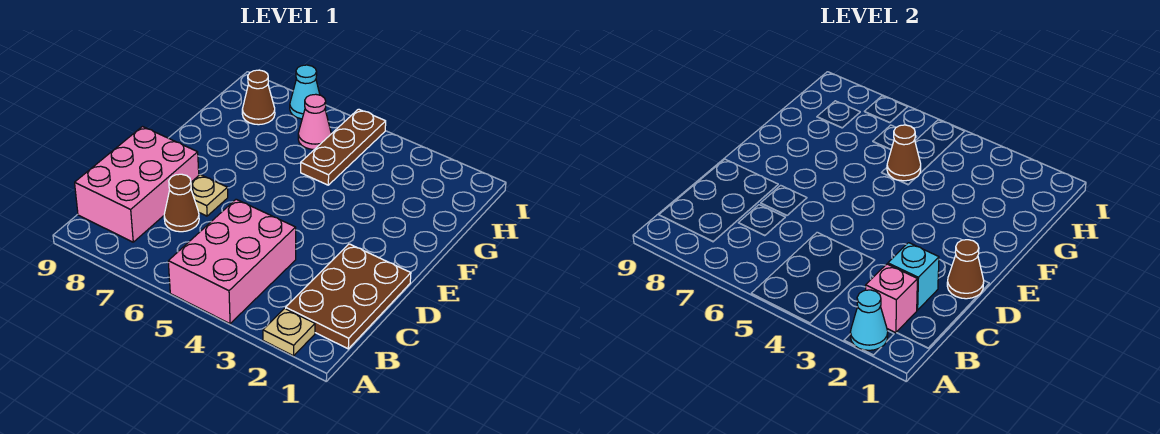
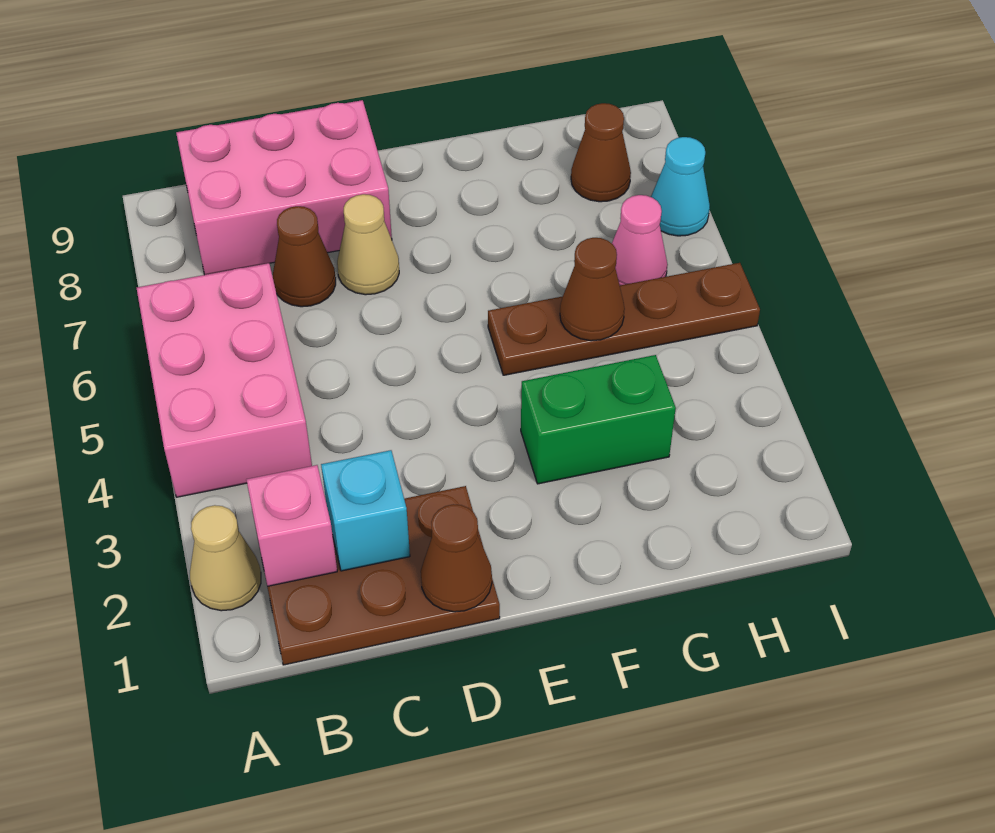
tan plate A2 level 1 -> tan cone A2 level 1
cyan cone A2 level 2 -> none
pink brick A4:C5 level 1 -> pink brick A4:B6 level 1
tan plate D7 level 1 -> tan cone D7 level 1
none -> green brick F3:G3 level 1
brown plate G5:I5 level 1 -> brown plate F5:I5 level 1

